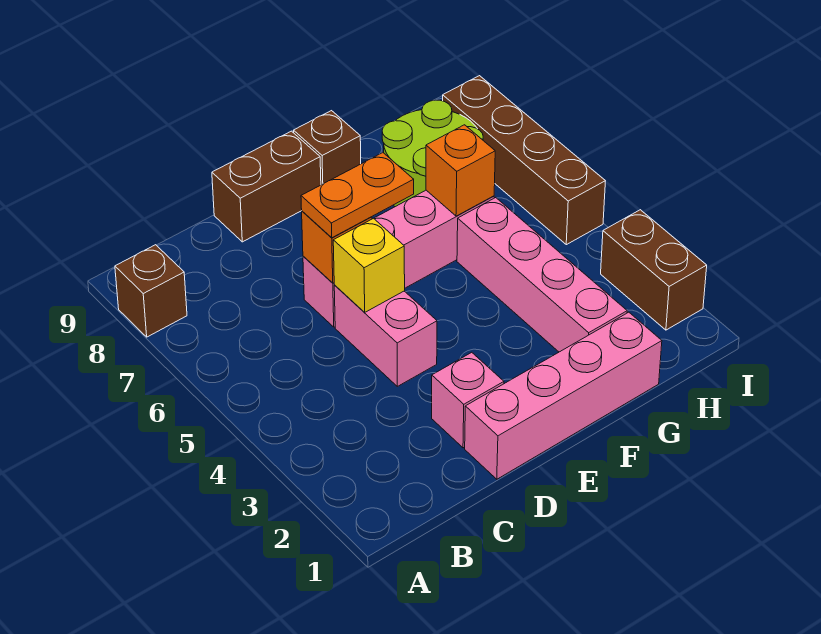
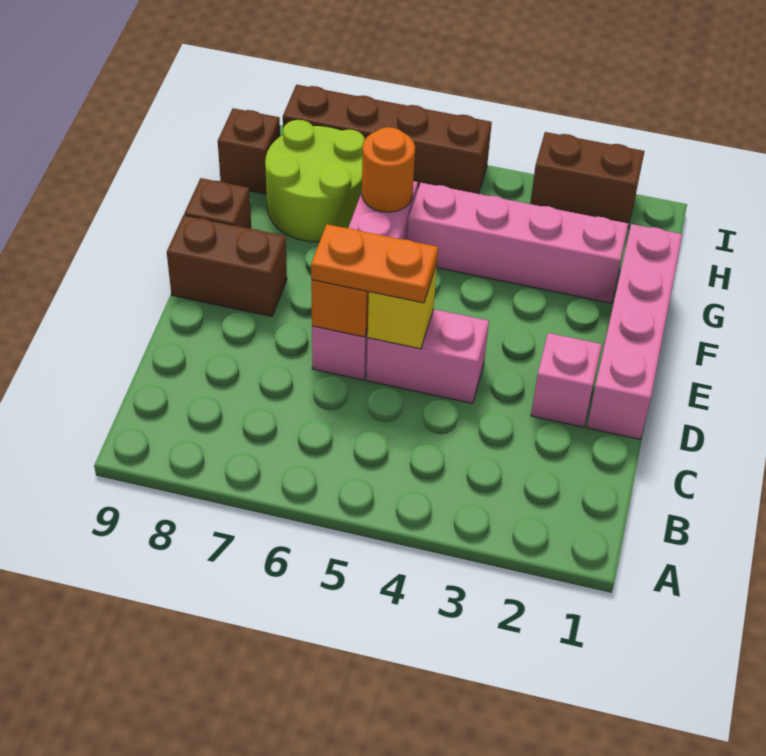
brown brick A8 level 1 -> brown brick H9 level 1
orange plate D6:E6 level 3 -> orange plate D5:D6 level 3
brown brick D9:E9 level 1 -> brown brick E8:E9 level 1
orange brick G6 level 2 -> orange round brick G6 level 2

